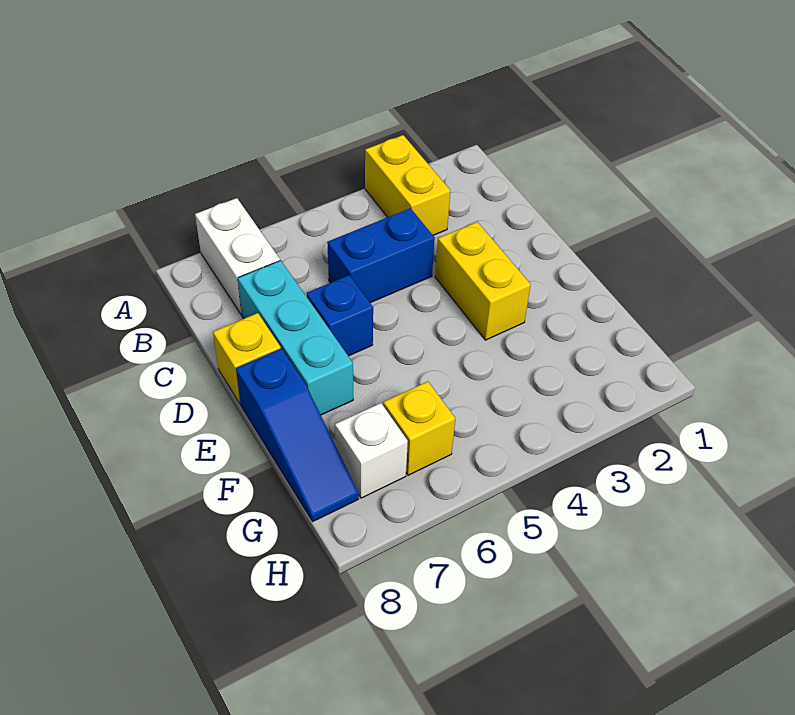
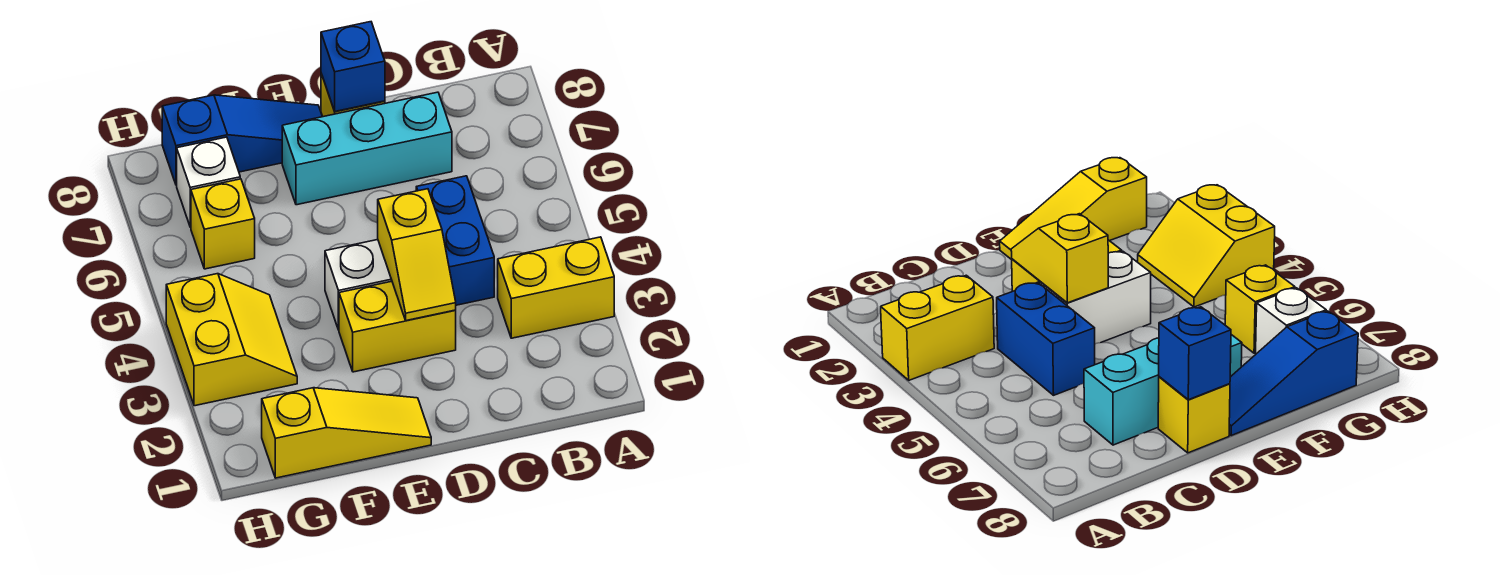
white brick A7:B7 level 1 -> white brick D4:E4 level 1
none -> yellow slope D3:D4 level 2 top 4
blue brick D6 level 1 -> blue brick D8 level 2
none -> yellow slope E1:G1 level 1 top G
blue slope E8:G8 level 1 top E -> blue slope E8:G8 level 1 top G
none -> yellow slope G3:H4 level 1 top H

